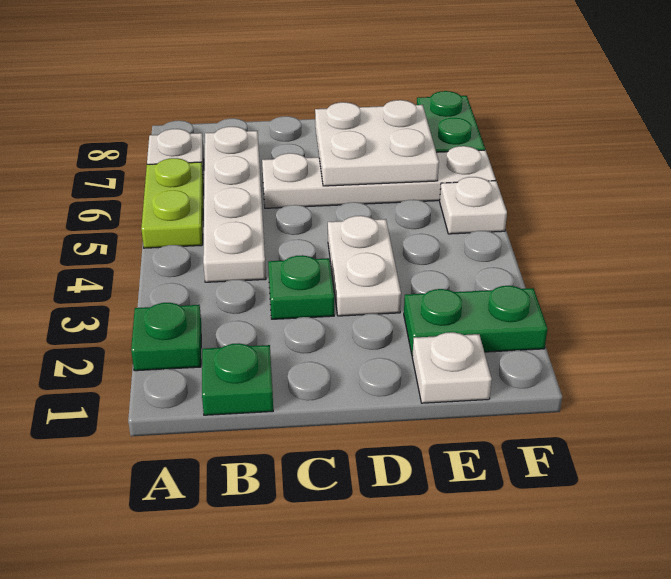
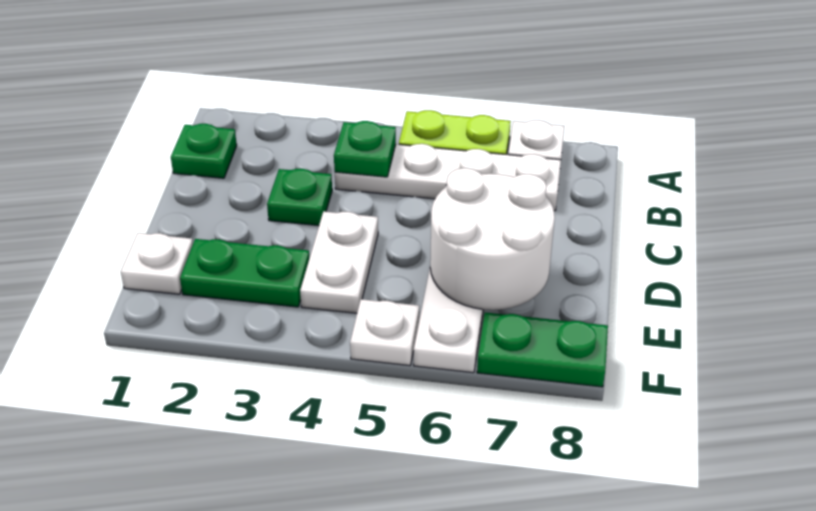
green plate A2 level 1 -> green plate B4 level 2
white plate D3:D4 level 1 -> white plate D4:E4 level 1
white plate D6:E7 level 2 -> white round brick D6:E7 level 2
green plate E2:F2 level 1 -> green plate E2:E3 level 1

